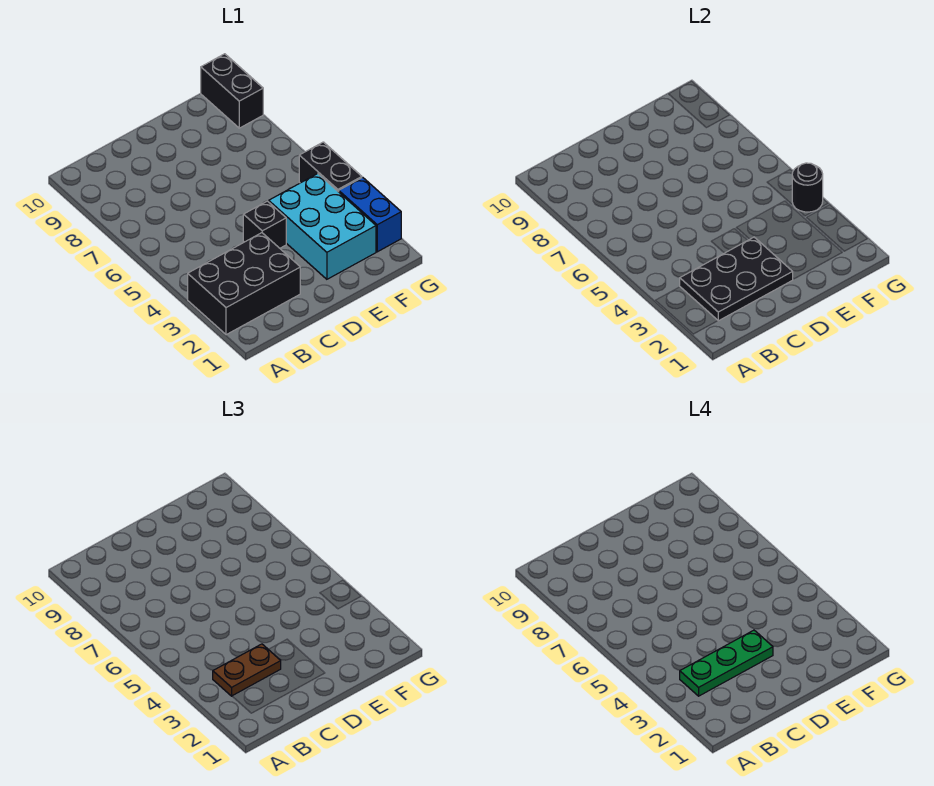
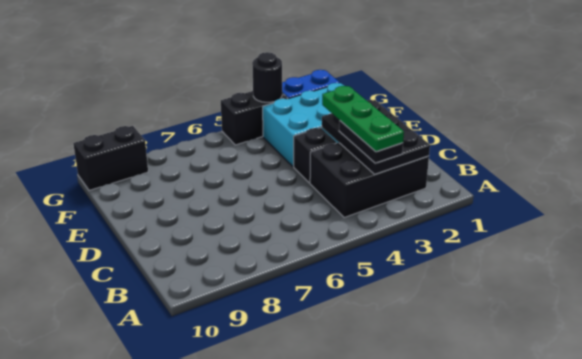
black brick A2:C3 level 1 -> black brick B2:C4 level 1
brown plate B3:C3 level 3 -> black plate B3:C3 level 3

